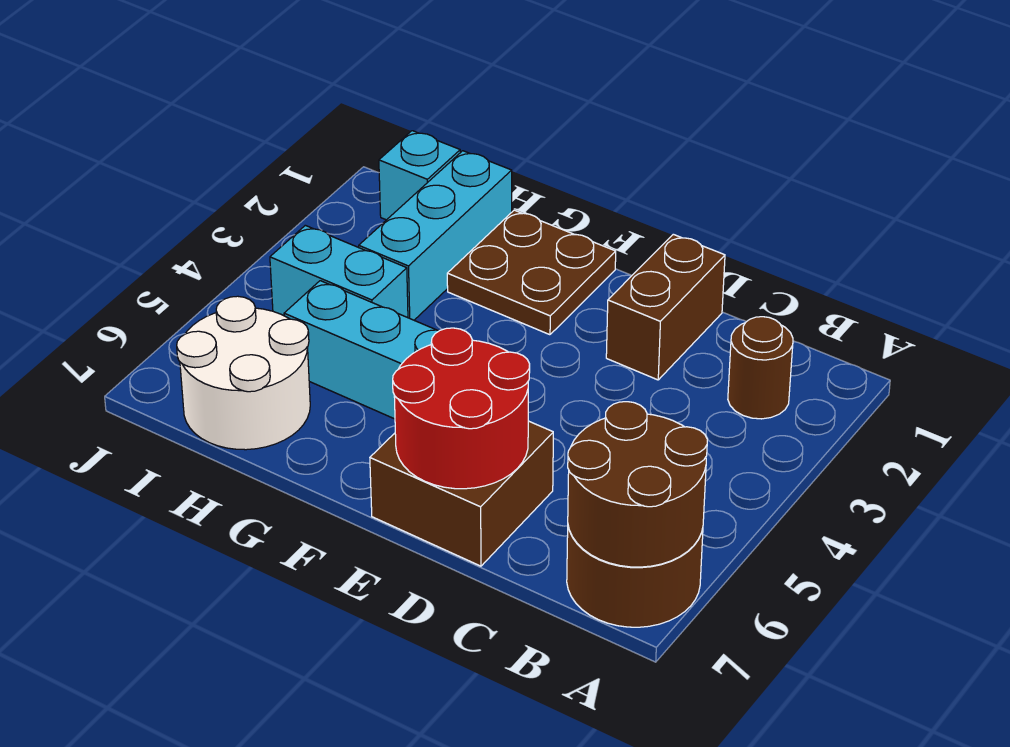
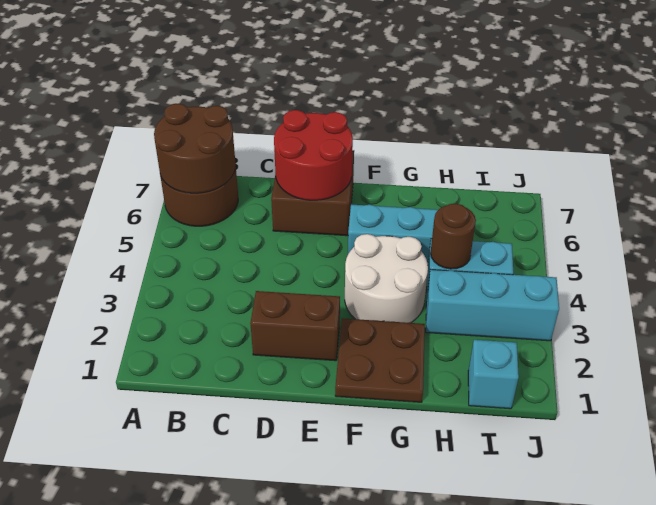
brown round brick B2 level 1 -> brown round brick H4 level 2
brown brick D1:D2 level 1 -> brown brick D2:E2 level 1
cyan brick H1:H3 level 1 -> cyan brick H3:J3 level 1
white round brick H6:I7 level 1 -> white round brick F3:G4 level 1

